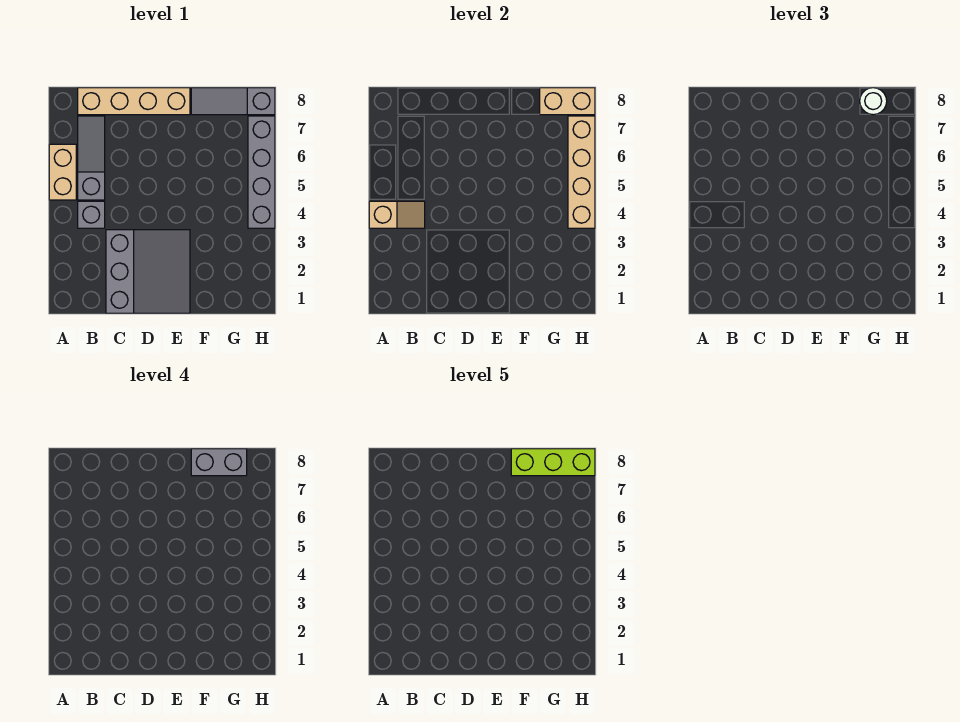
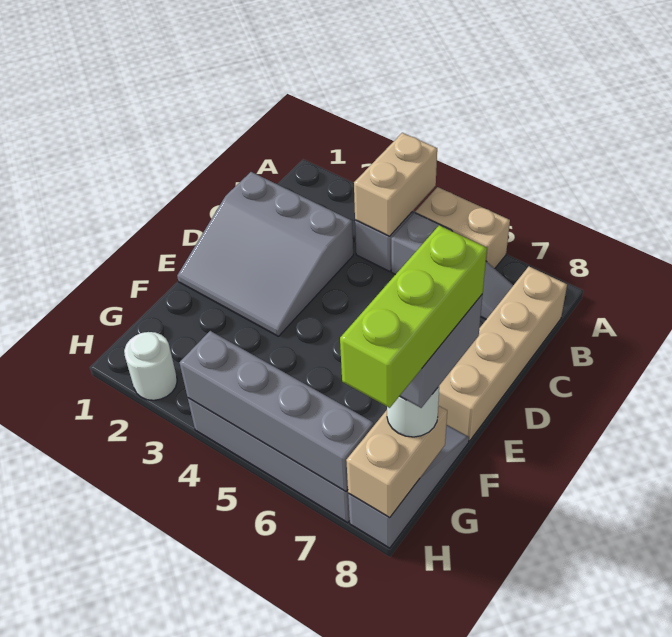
tan slope A4:B4 level 2 top A -> tan brick A4:B4 level 2
none -> white round brick H2 level 1
tan brick H4:H7 level 2 -> grey brick H4:H7 level 2

